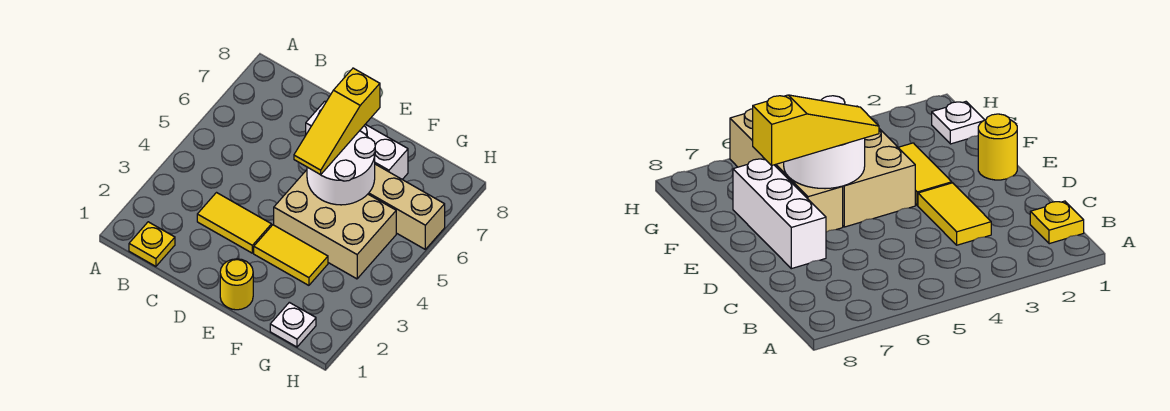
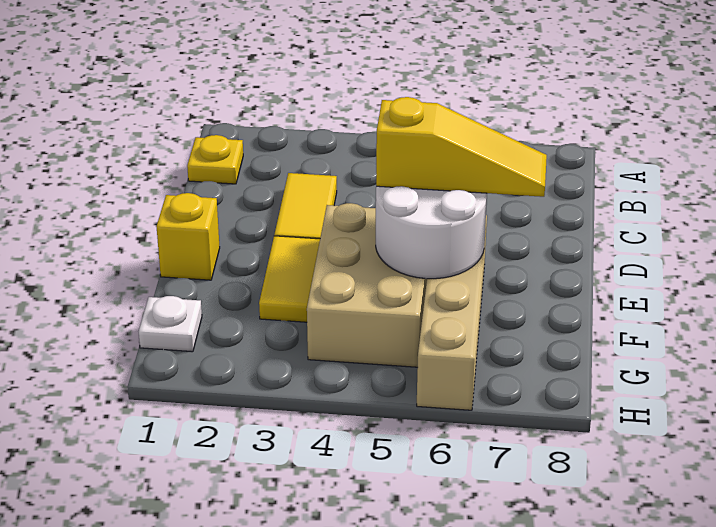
white brick D7:F7 level 1 -> none
yellow round brick E1 level 1 -> yellow brick E1 level 1
yellow slope E5:E7 level 3 top 7 -> yellow slope E5:E7 level 3 top 5

